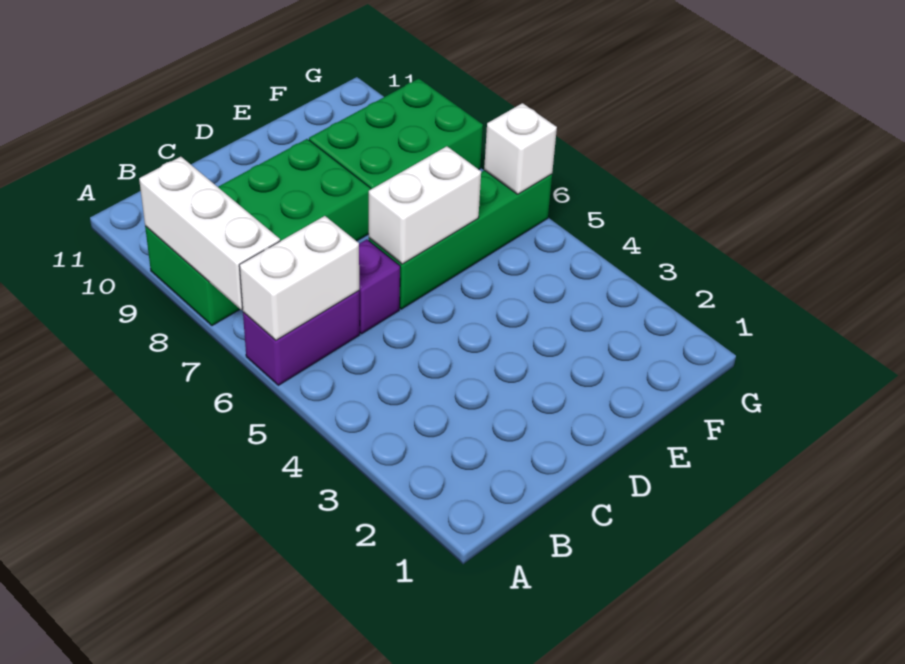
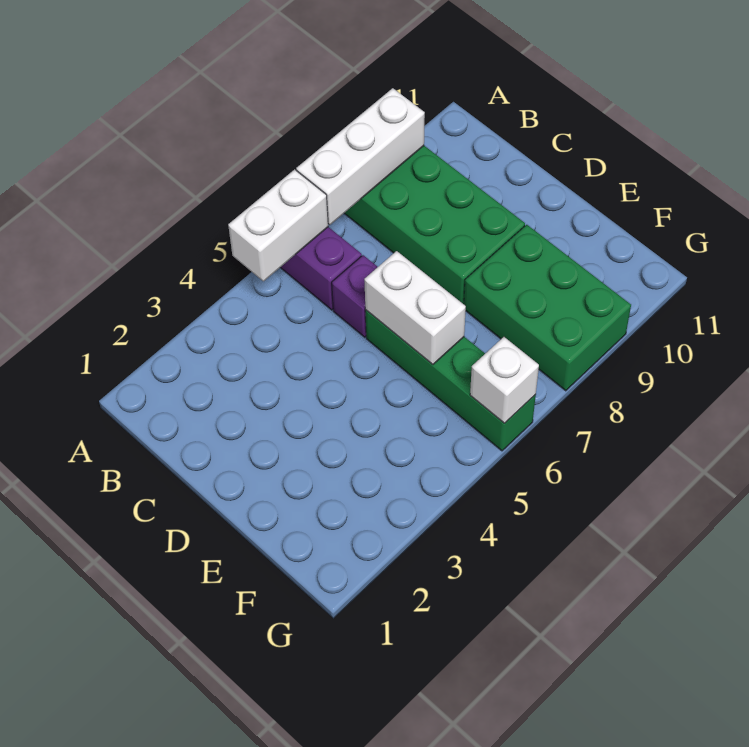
white brick A6:B6 level 2 -> white brick A5:A6 level 2

